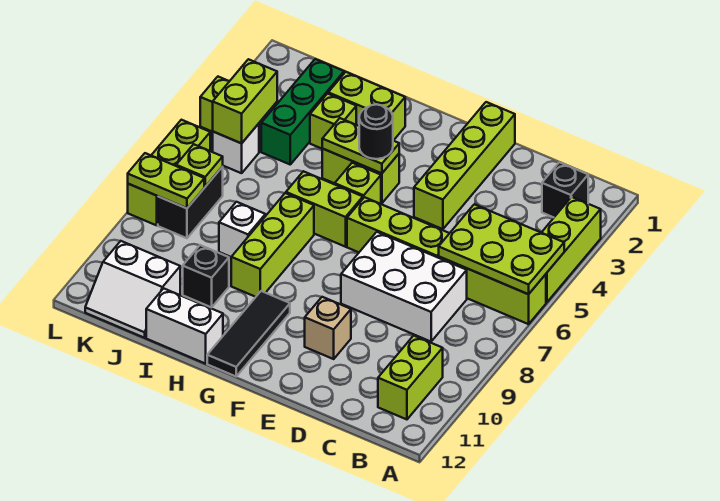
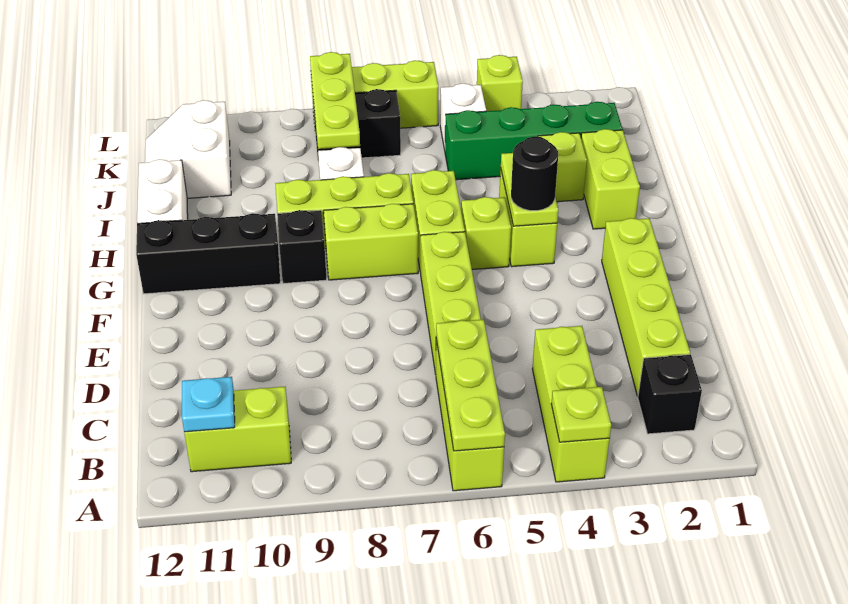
lime brick A3:A5 level 1 -> lime brick A4:C4 level 1
lime plate A5:C6 level 2 -> lime plate A6:C6 level 2
none -> cyan plate B11 level 2
white brick C7:E8 level 1 -> none
lime brick E1:E4 level 1 -> lime brick C2:F2 level 1
tan brick E10 level 1 -> none
black tile G10:G12 level 1 -> black brick G10:G12 level 1
black brick I10 level 1 -> black brick G9 level 1
green brick J2:J4 level 1 -> green brick J2:J5 level 1
lime brick K4:K5 level 2 -> lime brick G7:G8 level 1
lime plate K7 level 2 -> lime plate A4 level 2
lime plate K8:L8 level 2 -> lime plate J8:L8 level 2

